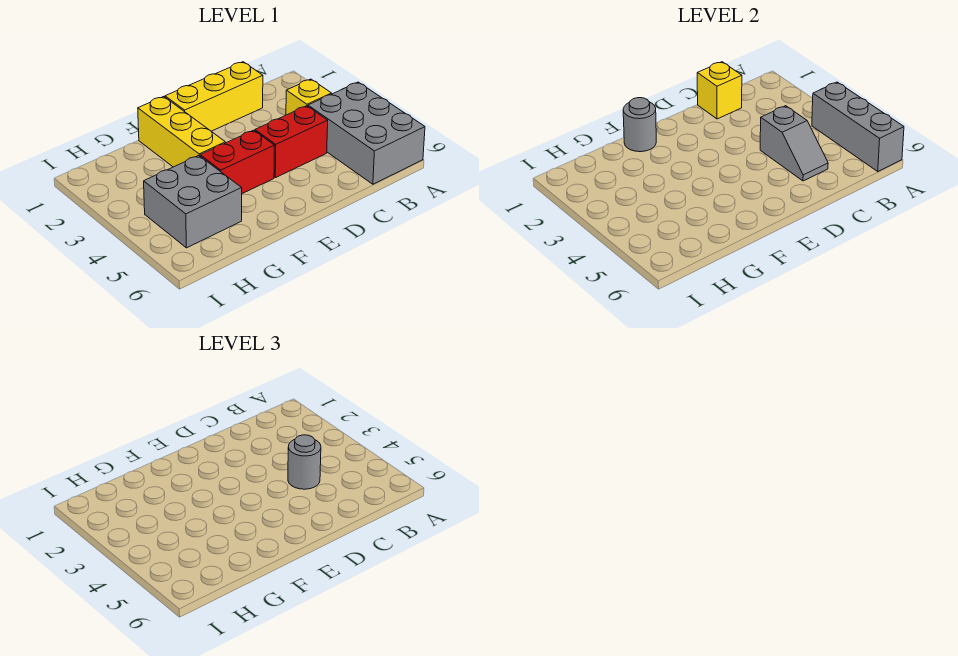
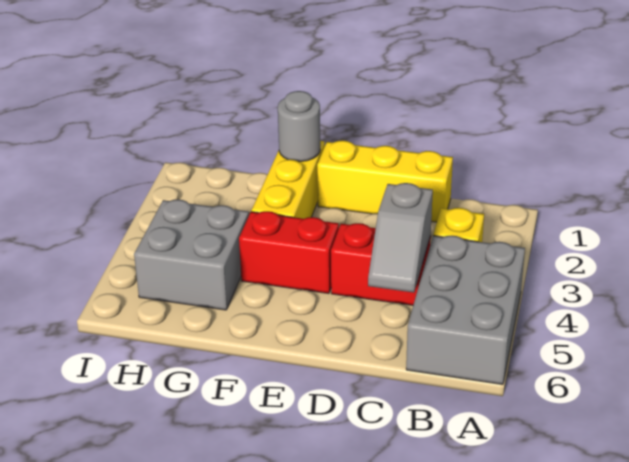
grey brick A4:A6 level 2 -> none
yellow brick C1 level 2 -> none
grey round brick C4 level 3 -> none

